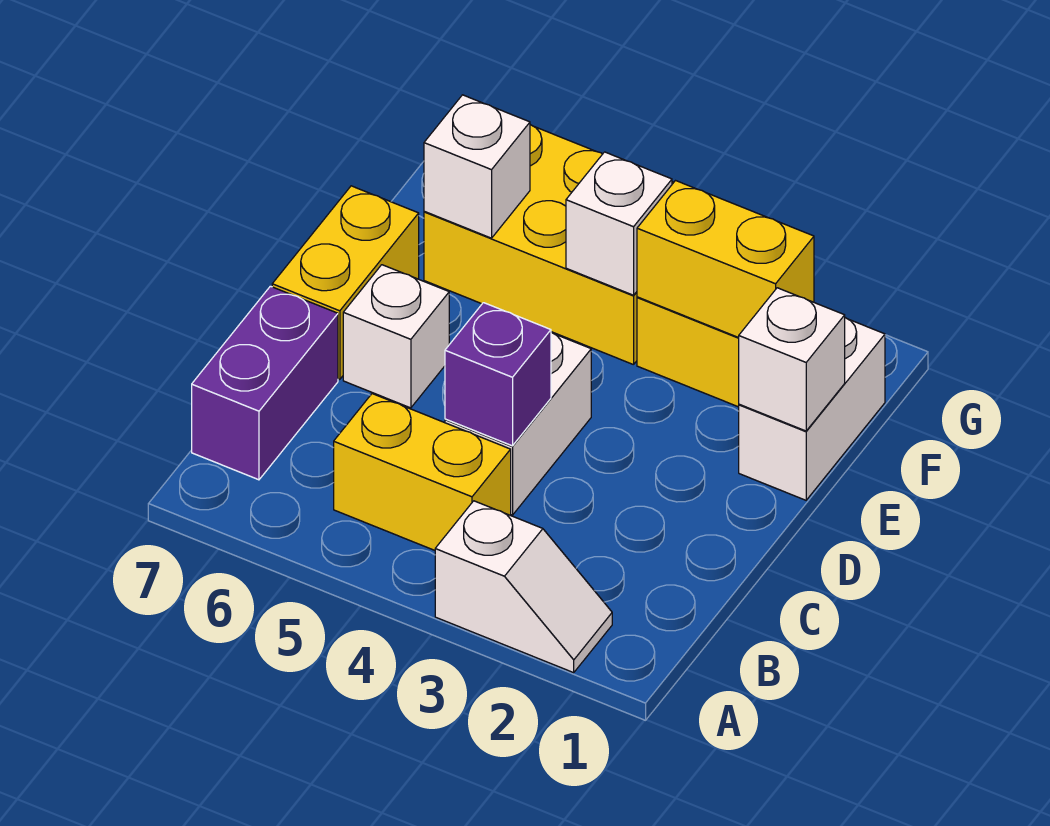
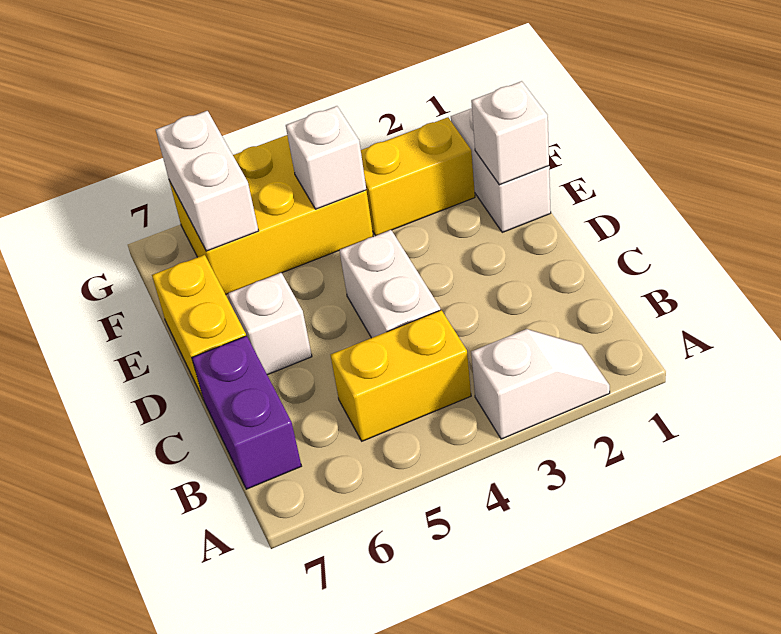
purple brick C4 level 2 -> none
yellow brick F2:F3 level 2 -> none
white brick F6 level 2 -> white brick F6:G6 level 2

